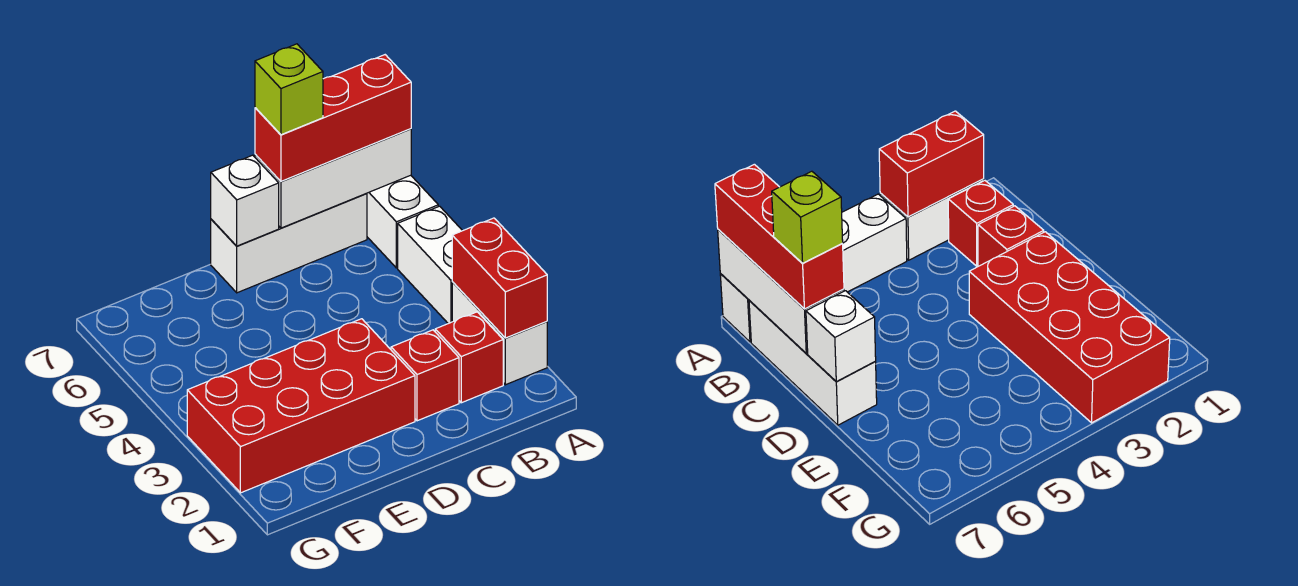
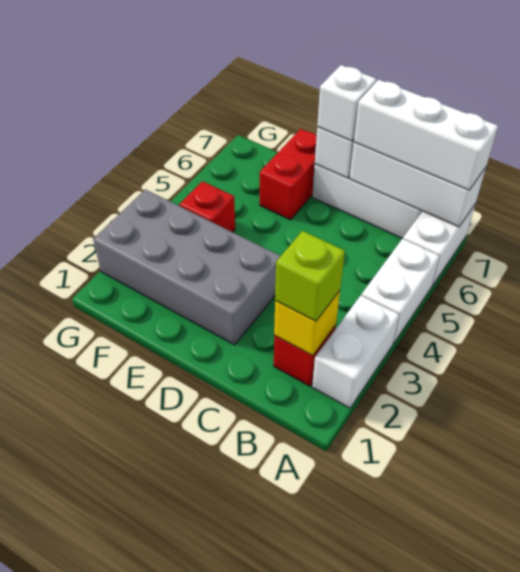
red brick A2:A3 level 2 -> red brick E6:E7 level 1
red brick A7:C7 level 3 -> white brick A7:C7 level 3
none -> yellow brick B2 level 2
red brick C2 level 1 -> red brick F4 level 1
lime brick C7 level 4 -> lime brick B2 level 3
red brick D2:G3 level 1 -> grey brick D2:G3 level 1
none -> white brick D7 level 3

